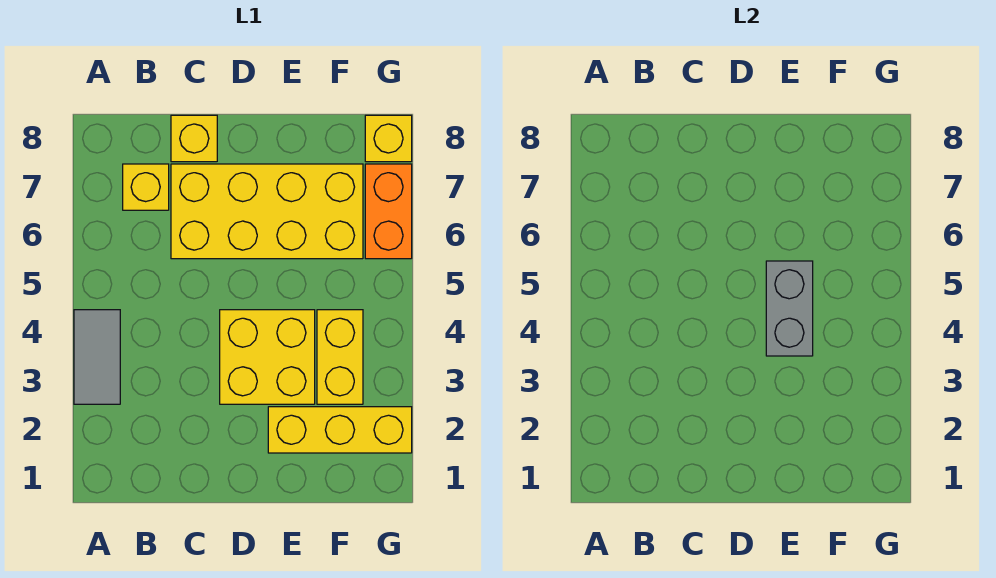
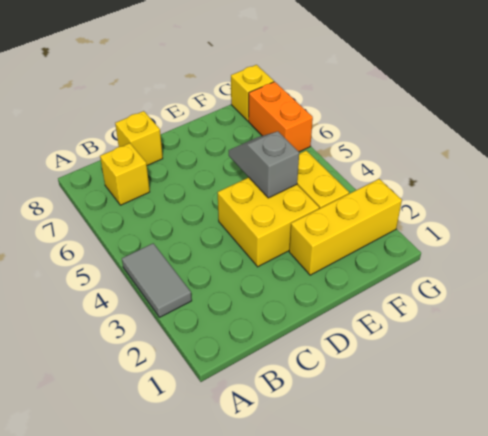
yellow brick C6:F7 level 1 -> none
grey brick E4:E5 level 2 -> grey slope E4:E5 level 2 top 4

